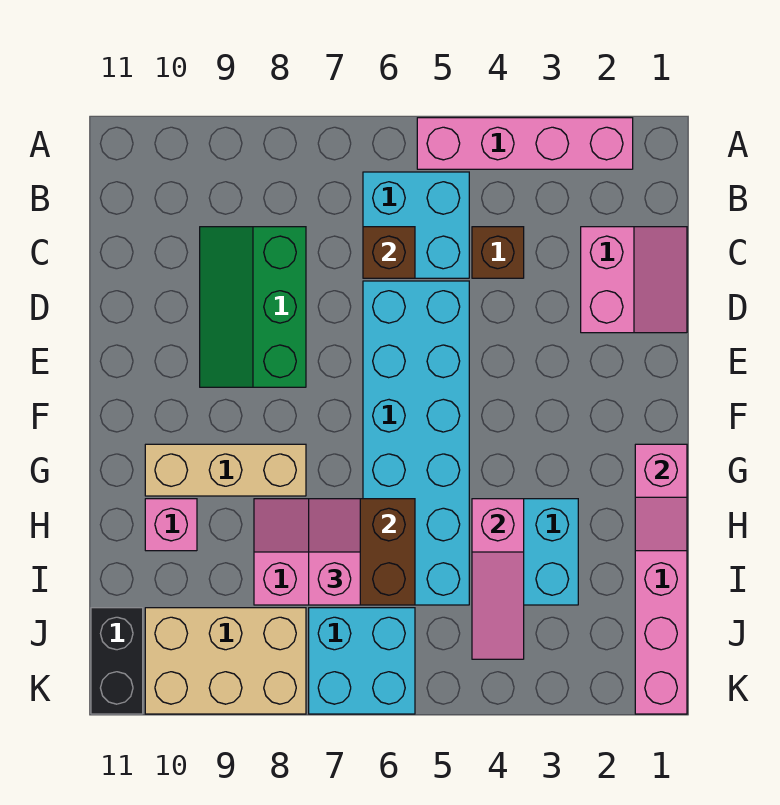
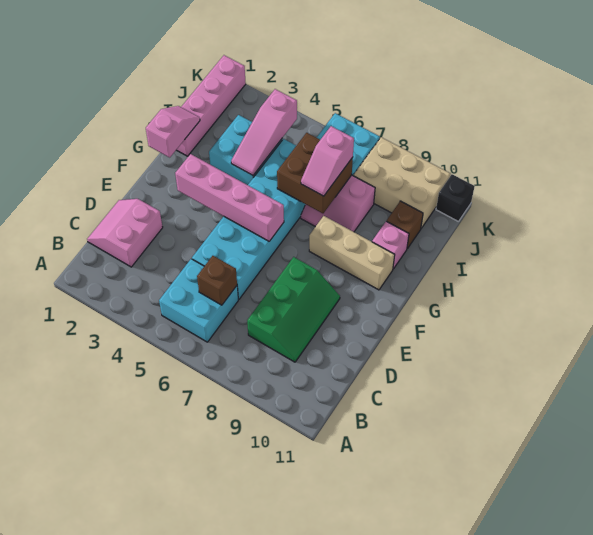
pink brick A2:A5 level 1 -> pink brick F3:F6 level 2
brown brick C4 level 1 -> brown brick I10 level 1
pink slope H4:J4 level 2 top H -> pink slope H4:J4 level 2 top J
black brick J11:K11 level 1 -> black brick K11 level 1

